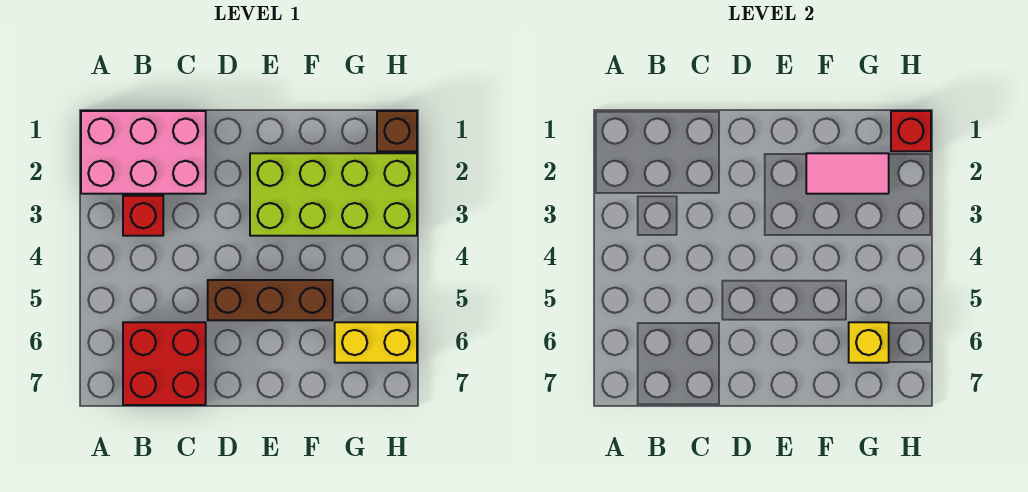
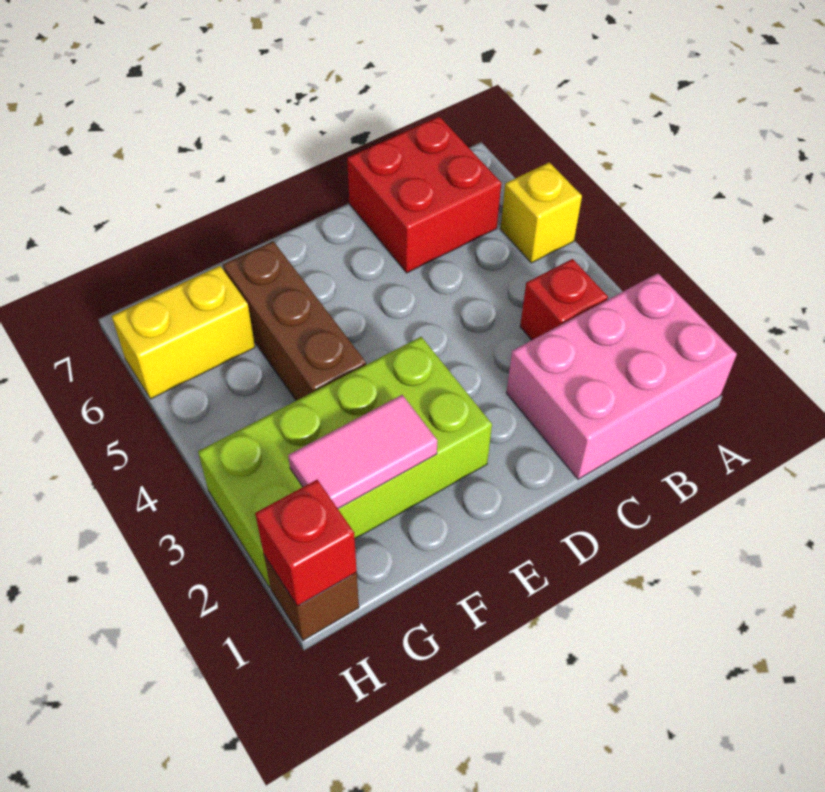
brown brick D5:F5 level 1 -> brown brick F4:F6 level 1
yellow brick G6 level 2 -> yellow brick A5 level 1

